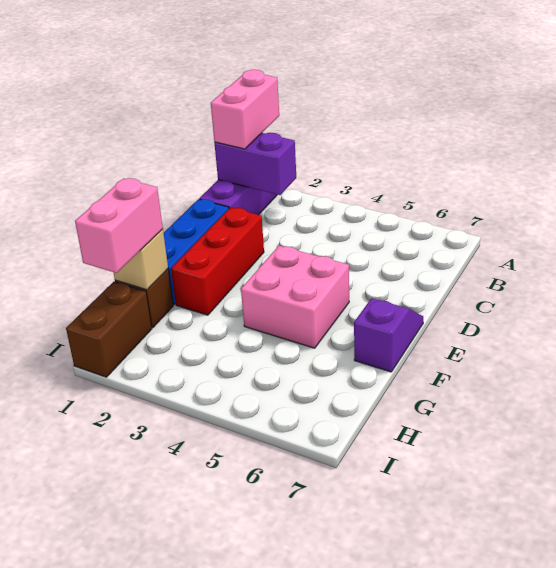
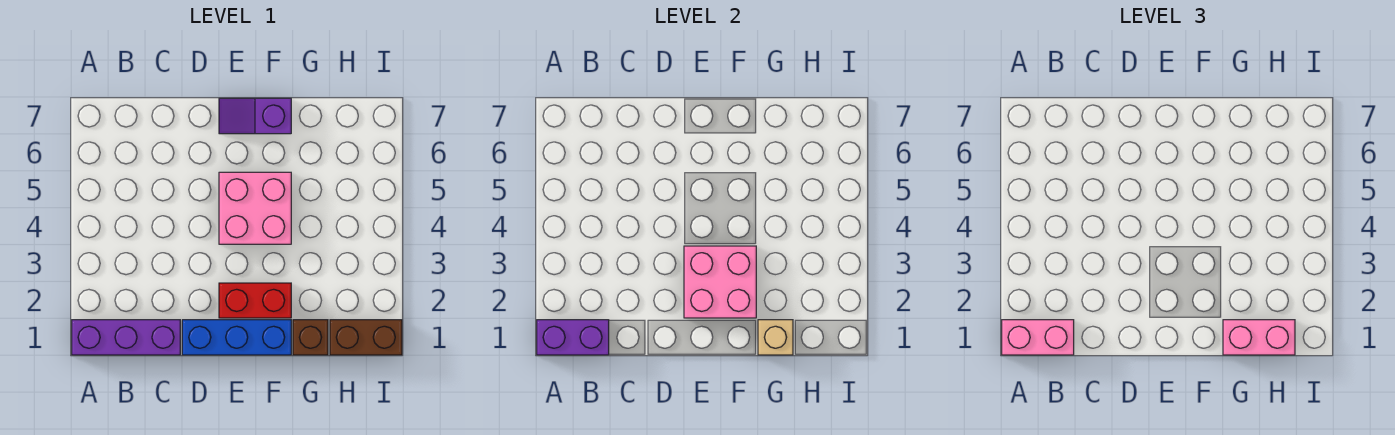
purple brick B1:B2 level 2 -> purple brick A1:B1 level 2
red brick D2:F2 level 1 -> red brick E2:F2 level 1
none -> pink brick E2:F3 level 2

